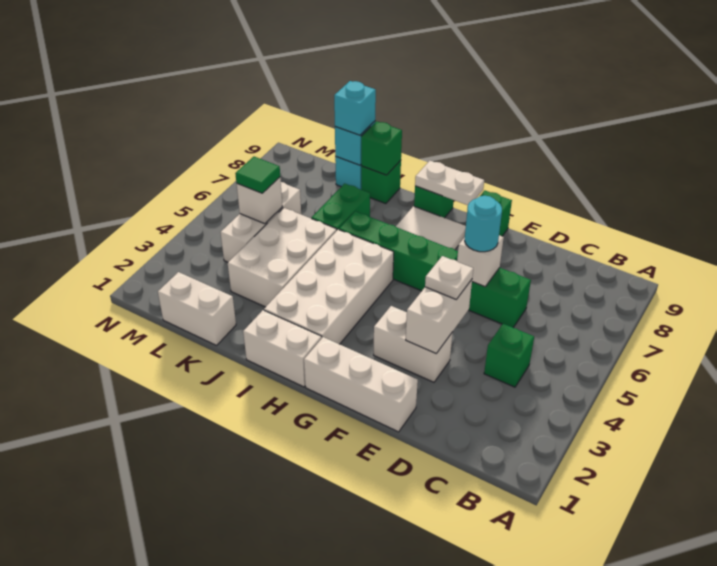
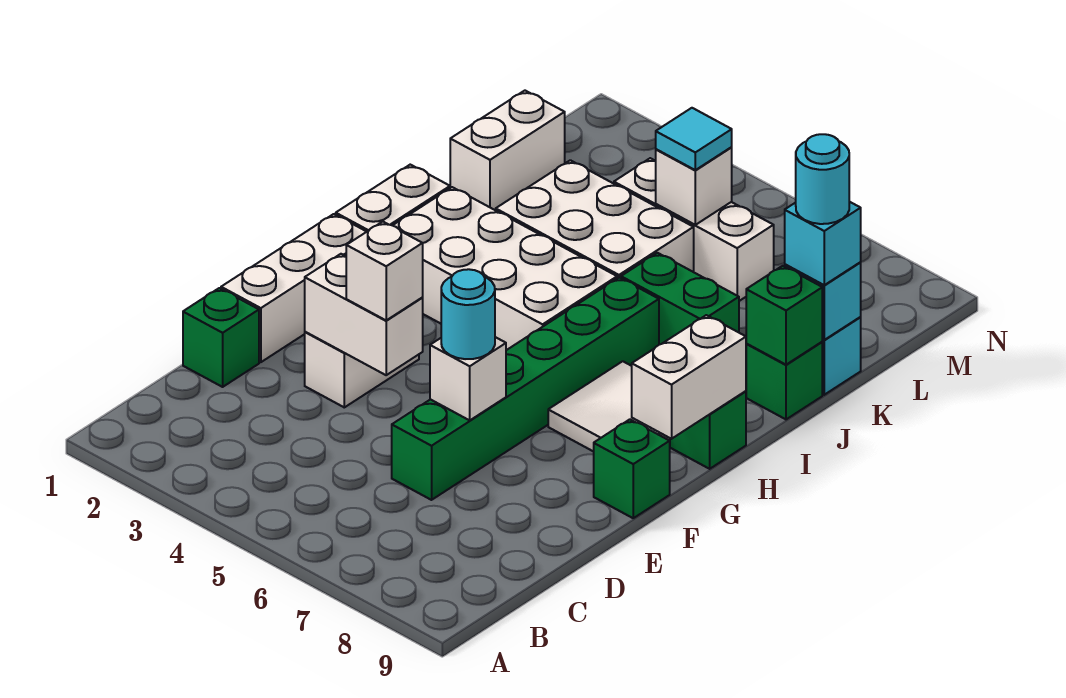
green brick C4 level 1 -> green brick D1 level 1
white plate E4 level 3 -> white brick E4 level 3
white plate G9:H9 level 2 -> white brick G9:H9 level 2
none -> cyan round brick K9 level 4
green tile L5 level 3 -> cyan tile L5 level 3

